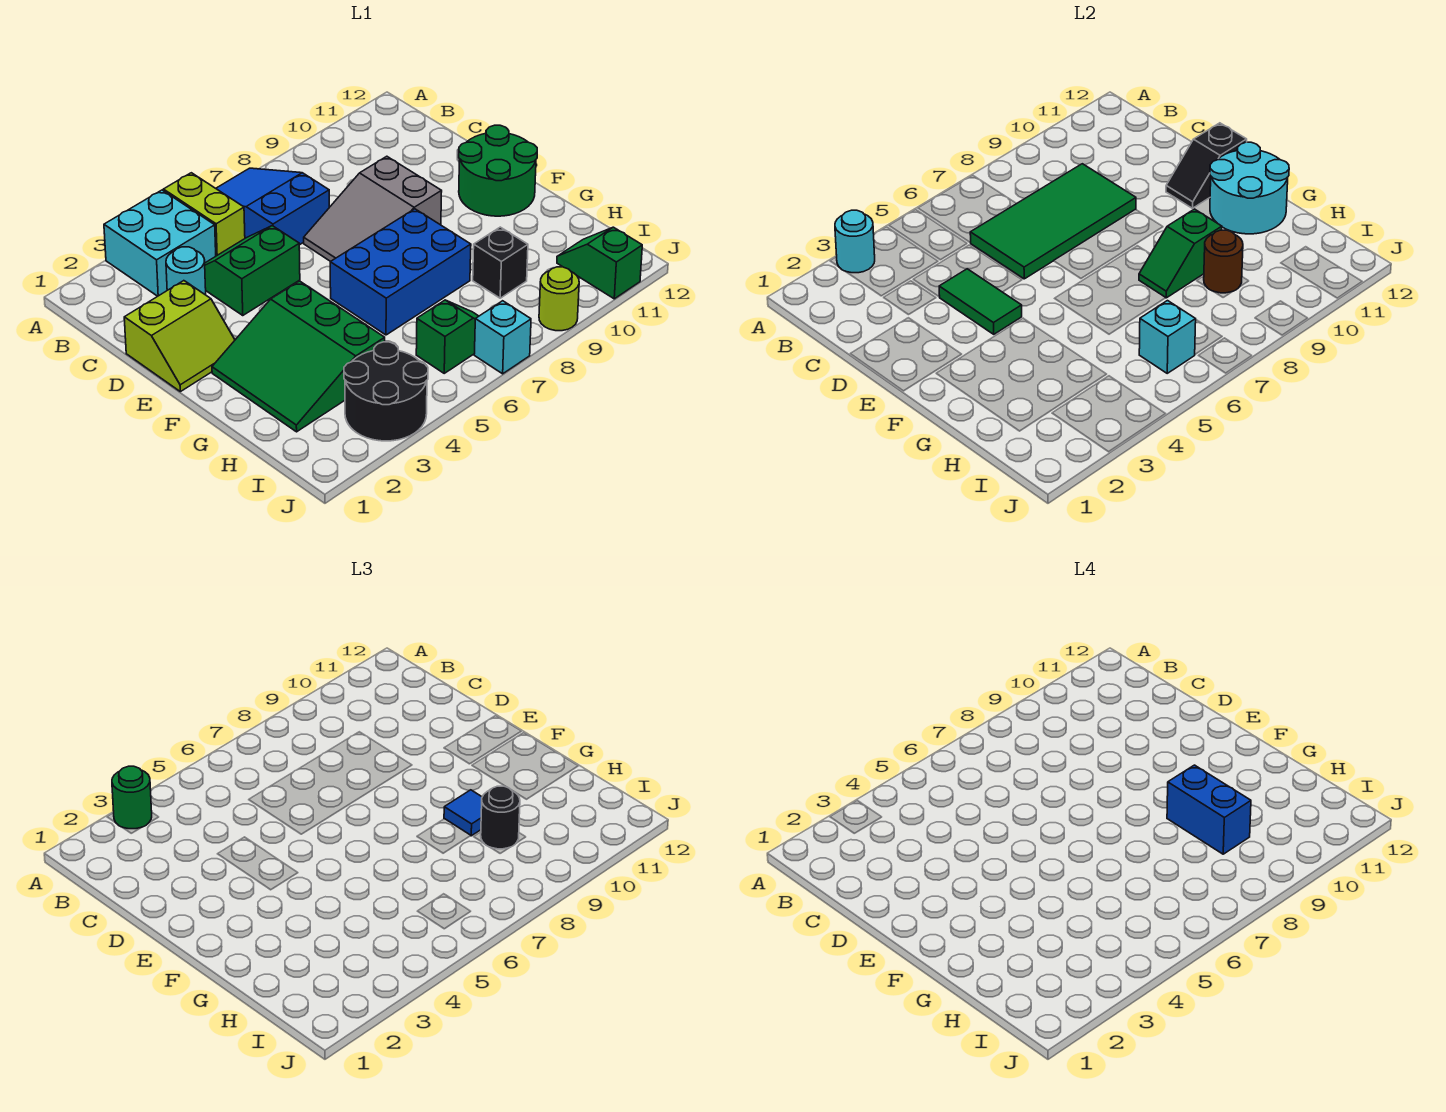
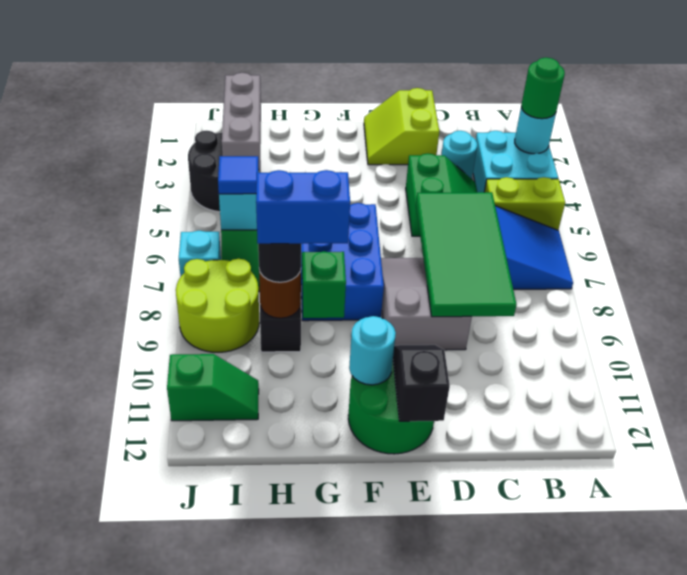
green tile D4:E4 level 2 -> none
green slope F2:H4 level 1 top 4 -> none
cyan round brick F11:G12 level 2 -> cyan round brick F11 level 2
blue tile G9 level 3 -> blue tile I6 level 3
none -> grey brick I2:I4 level 2
lime round brick J9 level 1 -> lime round brick I8:J9 level 1

